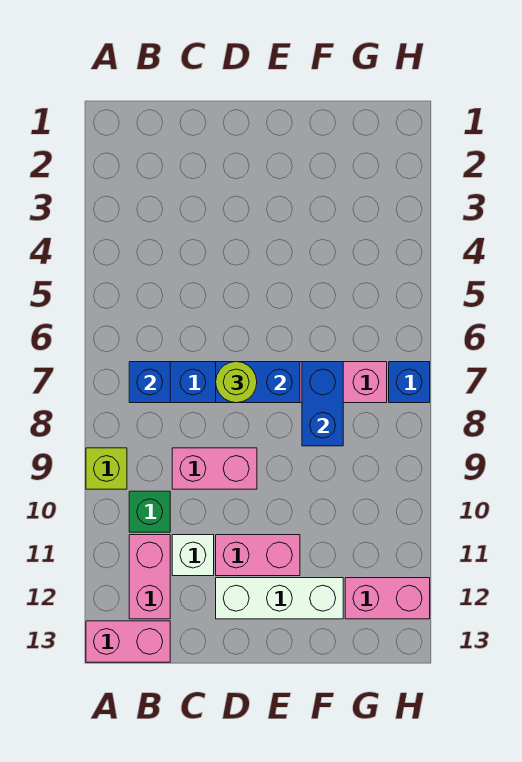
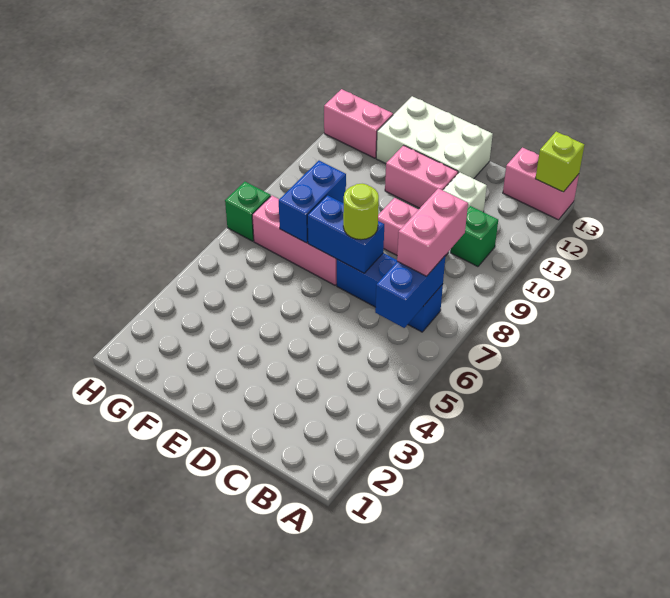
lime brick A9 level 1 -> lime brick A13 level 2
blue brick B7 level 2 -> blue brick B6:B7 level 2
pink brick B11:B12 level 1 -> pink brick B7:B8 level 3
white brick D12:F12 level 1 -> white brick D12:F13 level 1
blue brick H7 level 1 -> green brick H7 level 1

